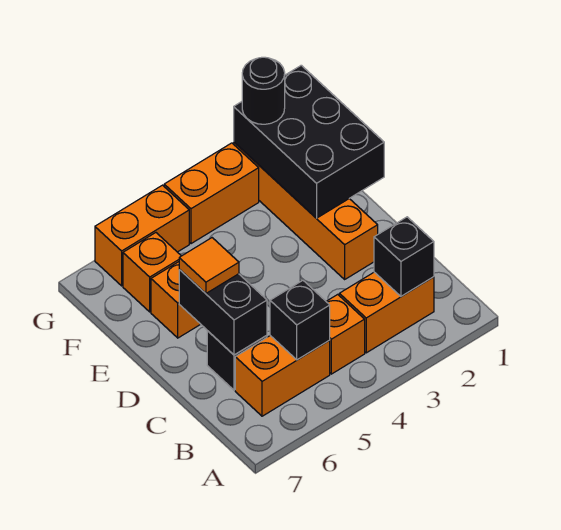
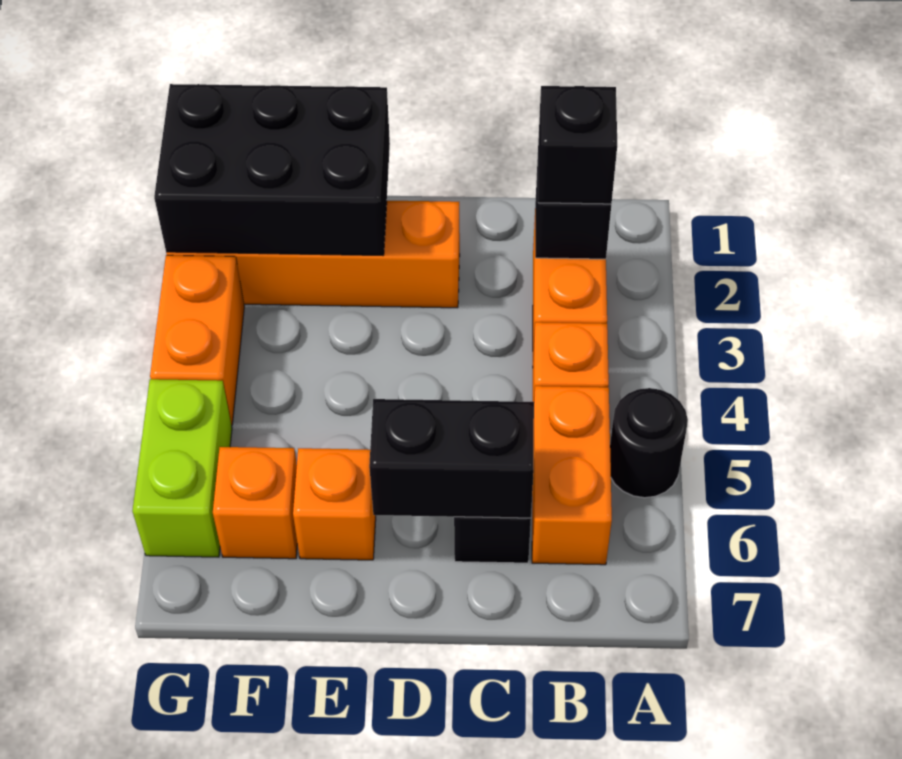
black brick B5 level 2 -> black brick B2 level 3
orange tile D6 level 3 -> none
black round brick G2 level 3 -> black round brick A5 level 1
orange brick G5:G6 level 1 -> lime brick G5:G6 level 1

